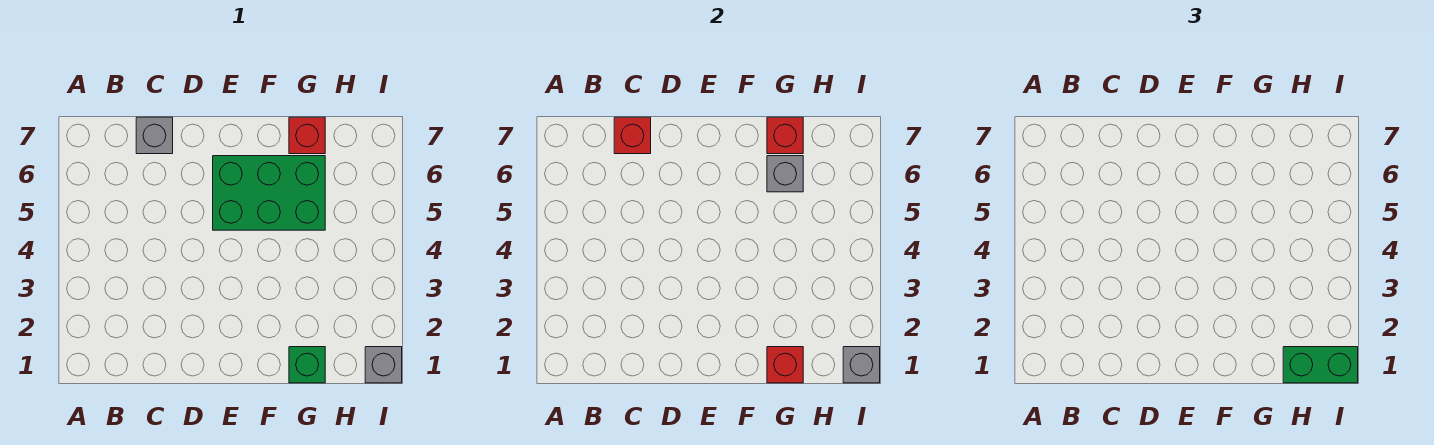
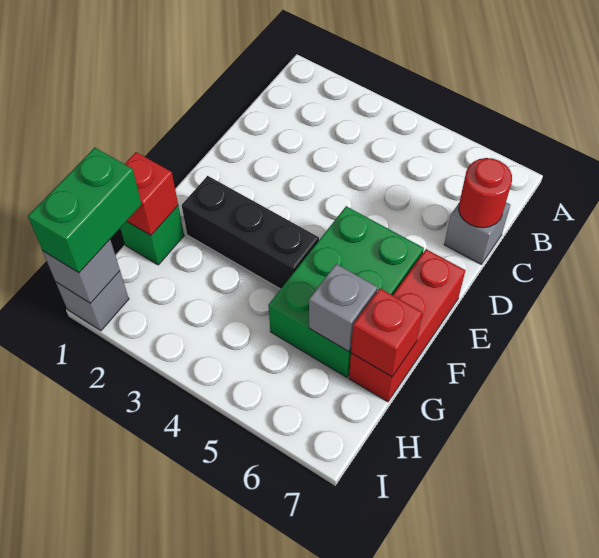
red brick C7 level 2 -> red round brick C7 level 2
none -> black brick F2:F4 level 1
red brick G7 level 1 -> red brick E7:G7 level 1

